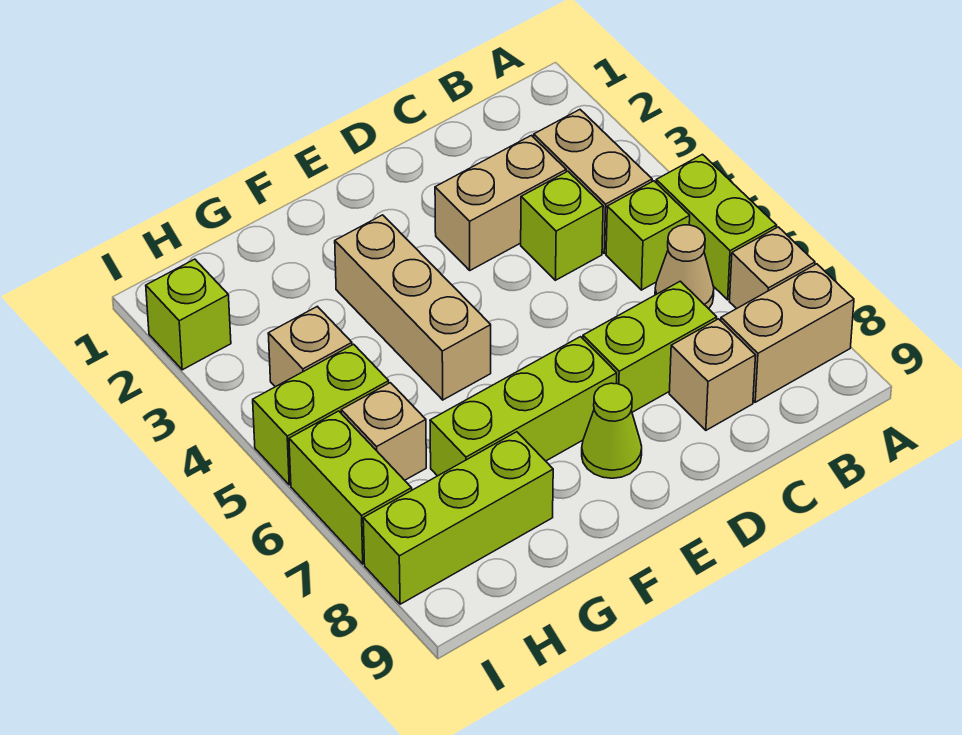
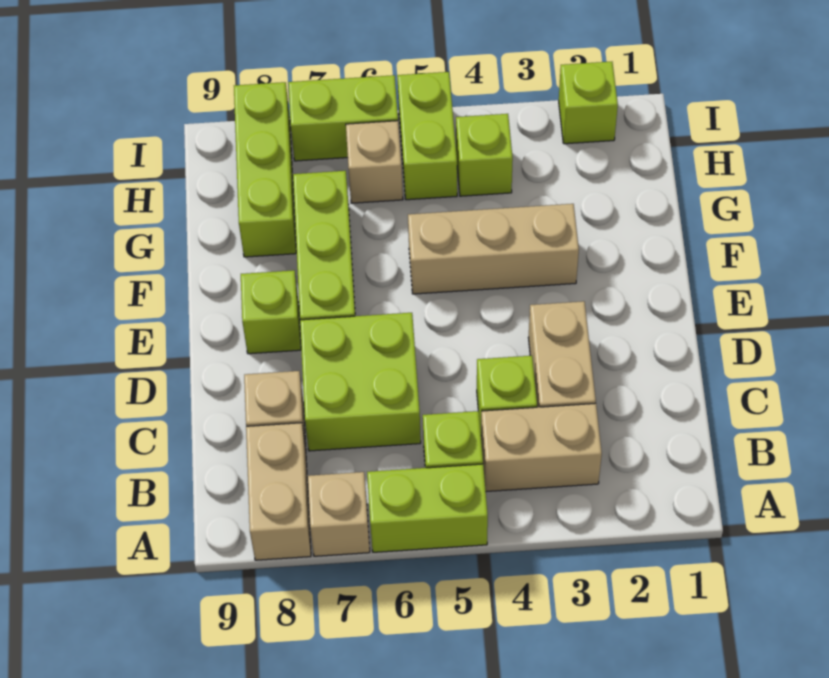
tan cone B6 level 1 -> none
lime brick C7:D7 level 1 -> lime brick C6:D7 level 1
lime cone E8 level 1 -> lime brick E8 level 1
tan brick H4 level 1 -> lime brick H4 level 1

